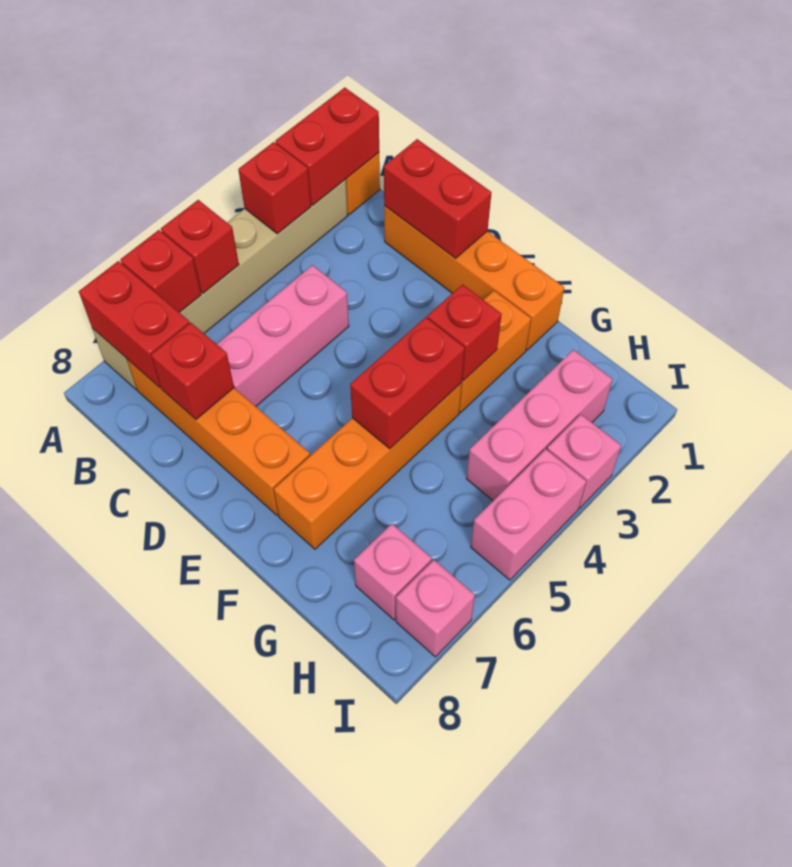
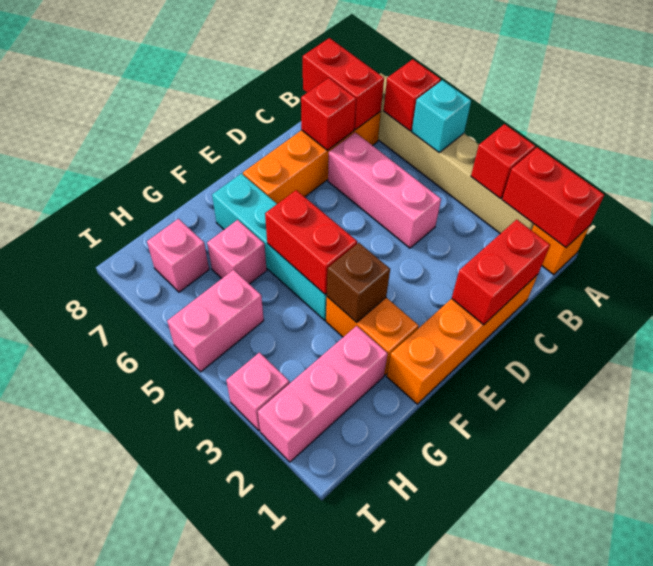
red brick A5 level 2 -> cyan brick A5 level 2
red brick A7:B7 level 2 -> red brick B7:B8 level 2
red brick F3 level 2 -> brown brick F3 level 2
orange brick F4:F7 level 1 -> cyan brick F4:F7 level 1
pink brick H2:H4 level 1 -> pink brick G2:I2 level 1
pink brick I4:I5 level 1 -> pink brick H5:I5 level 1
pink brick I7 level 1 -> pink brick G6 level 1

